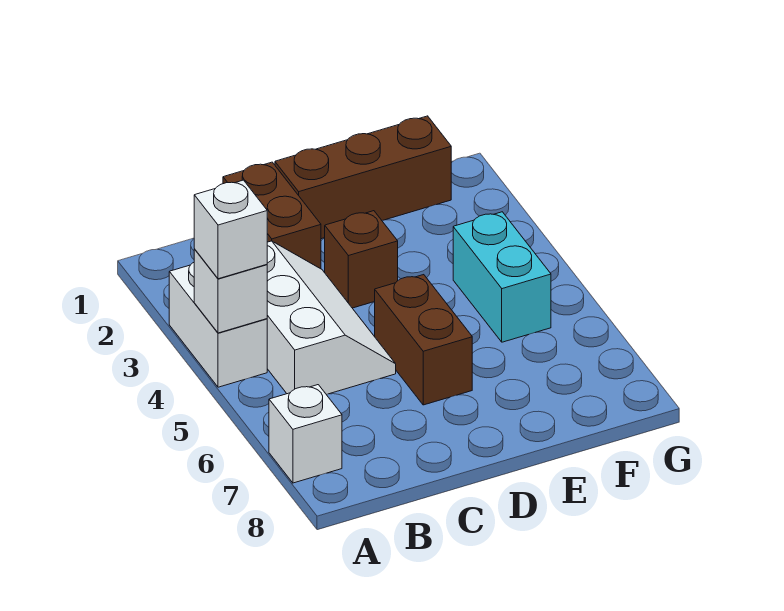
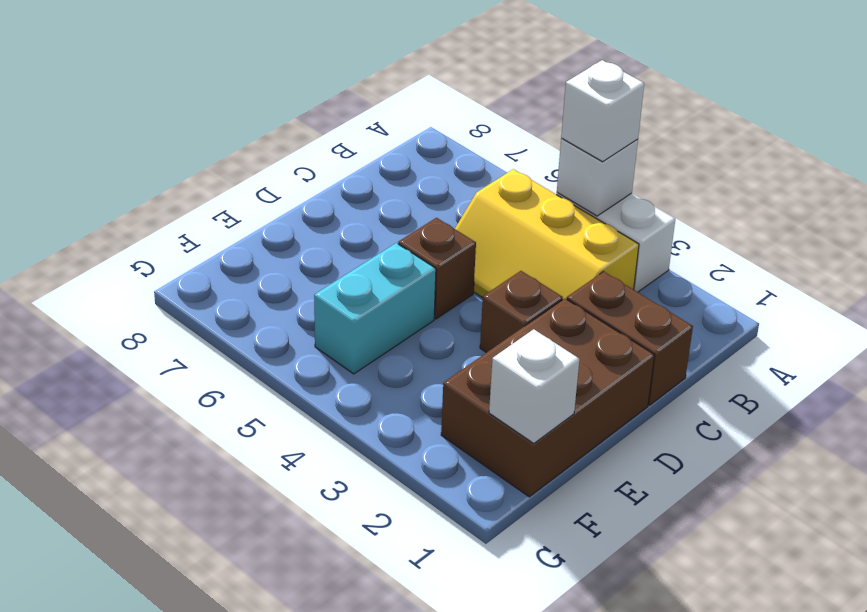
white brick A7 level 1 -> white brick F1 level 2
white slope B3:C5 level 1 top B -> yellow slope B3:C5 level 1 top B
brown brick D1:F1 level 1 -> brown brick D1:F2 level 1
brown brick D5:D6 level 1 -> brown brick D5 level 1
cyan brick F4:F5 level 1 -> cyan brick E5:F5 level 1

